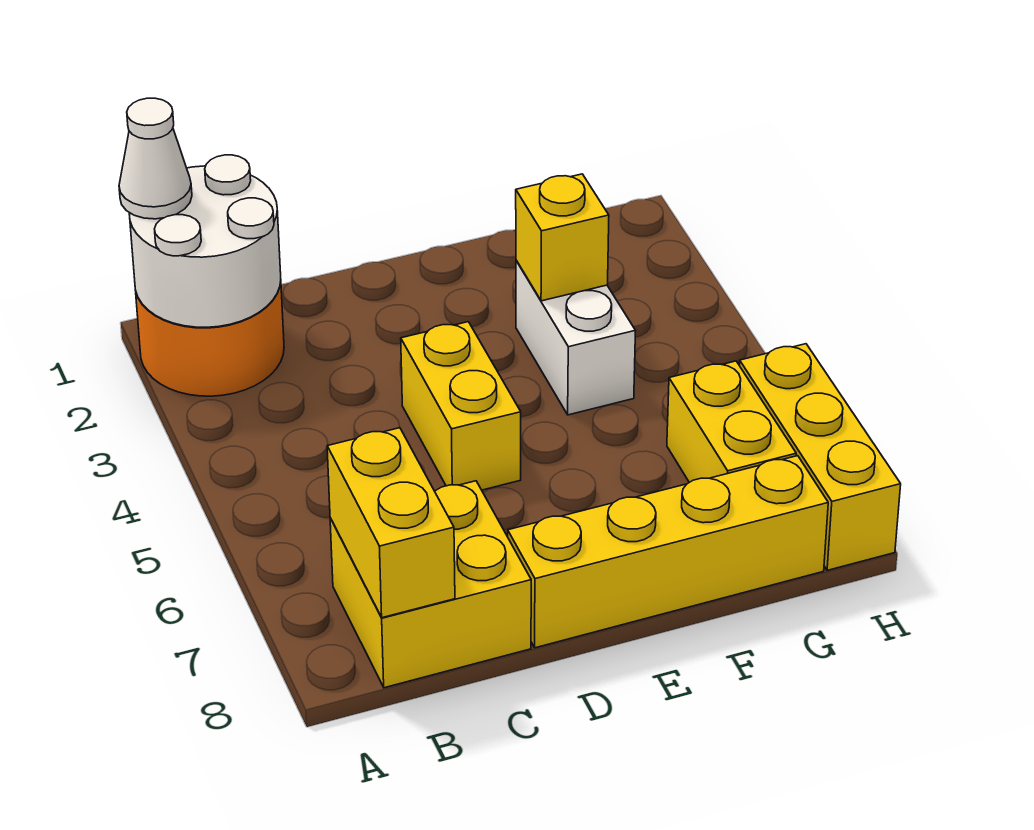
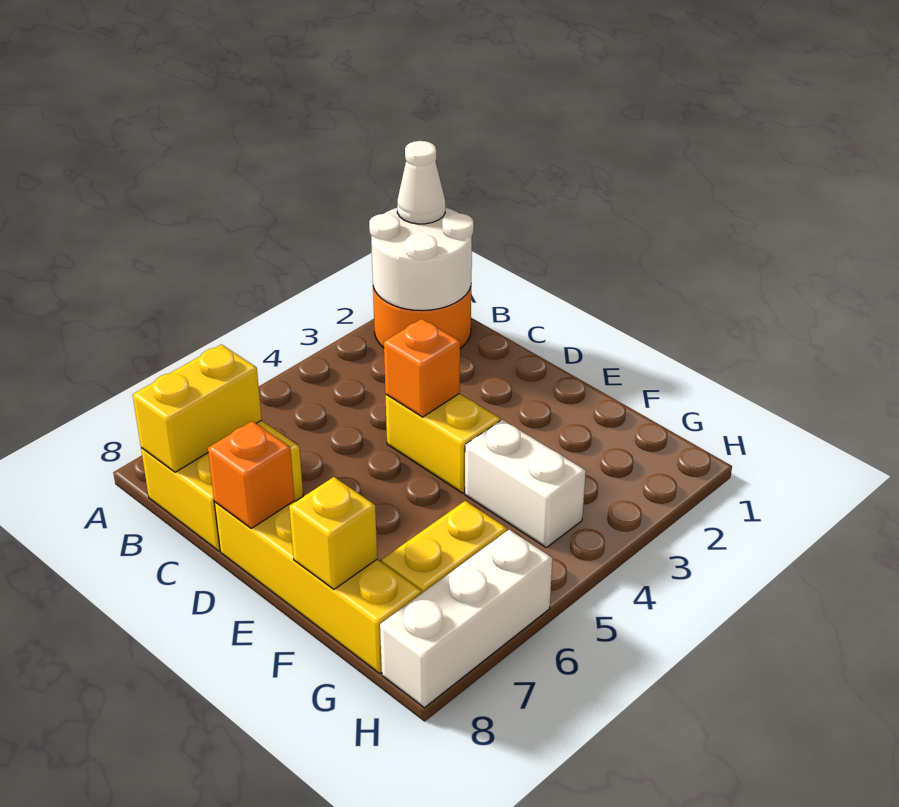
yellow brick D4:D5 level 1 -> yellow brick D4:E4 level 1
none -> orange brick D4 level 2
none -> orange brick D8 level 2
white brick F3:F4 level 1 -> white brick F4:G4 level 1
yellow brick F3 level 2 -> yellow brick F8 level 2
yellow brick H6:H8 level 1 -> white brick H6:H8 level 1

